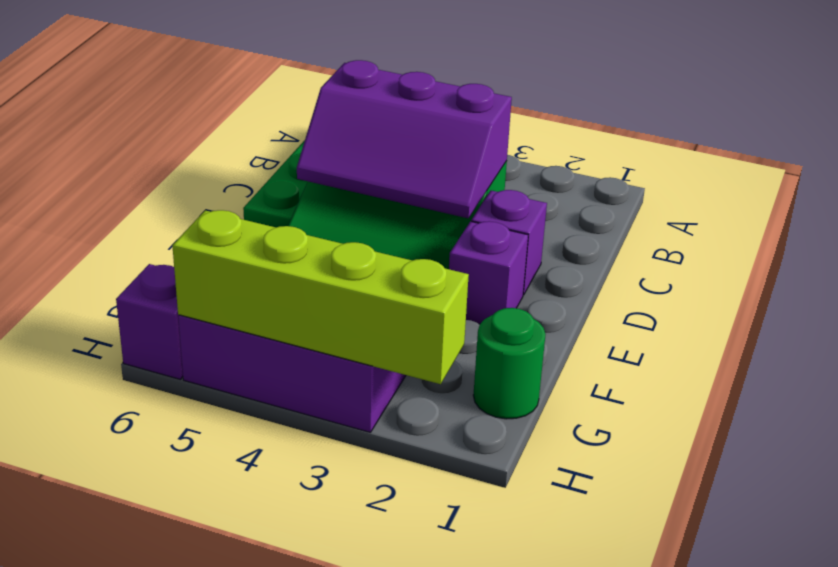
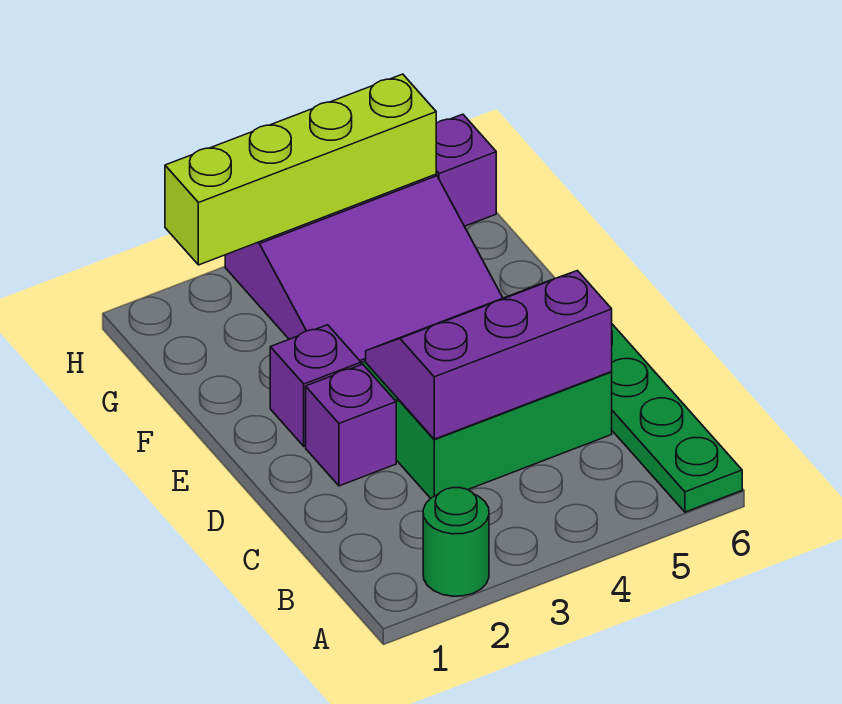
green round brick G1 level 1 -> green round brick A2 level 1

